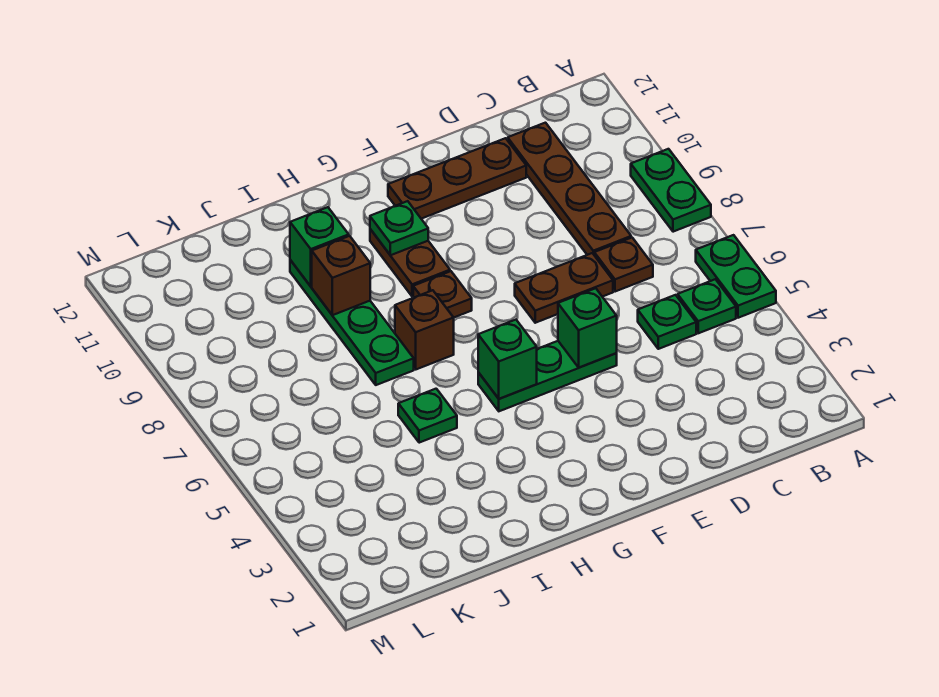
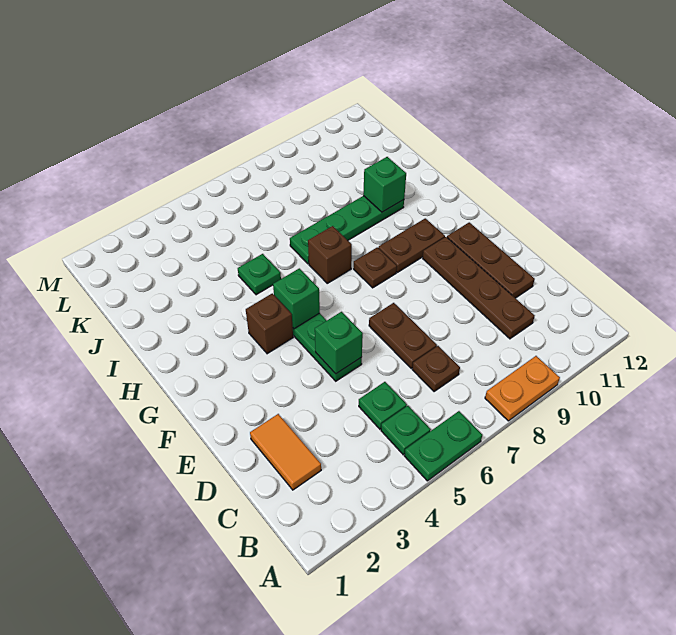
green plate A8:A9 level 1 -> orange plate A8:A9 level 1
none -> orange tile C2:D2 level 1
brown plate C8:C11 level 1 -> brown plate C10:F10 level 1
green plate G10 level 2 -> none
brown brick I9 level 2 -> brown brick G4 level 1

